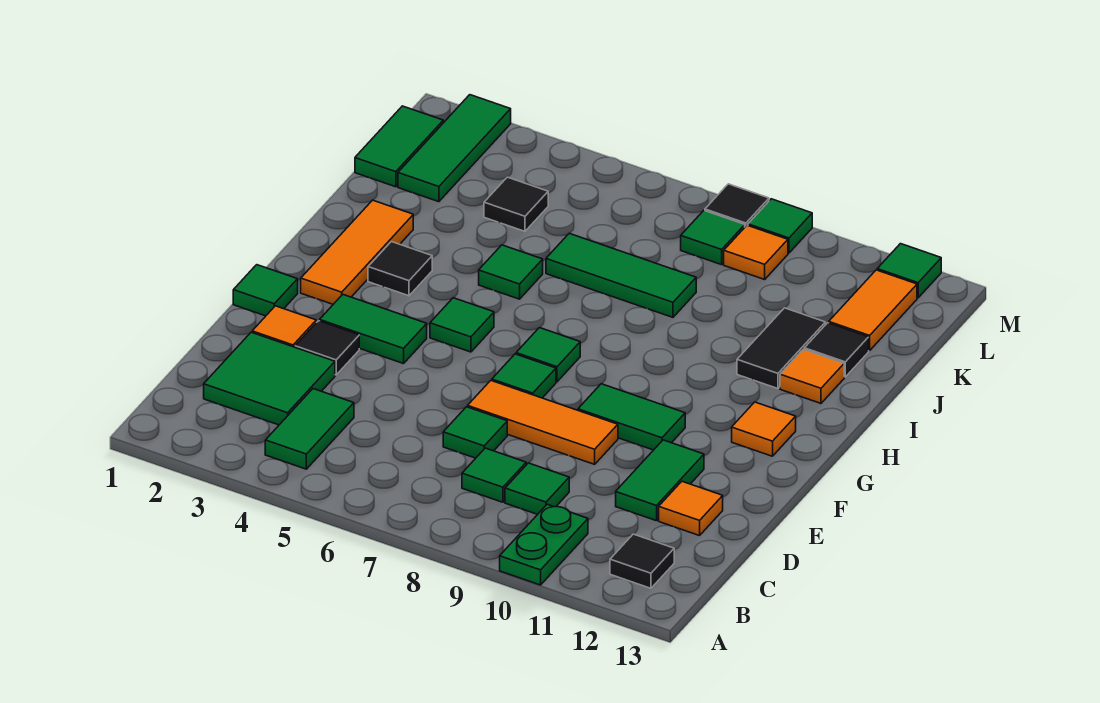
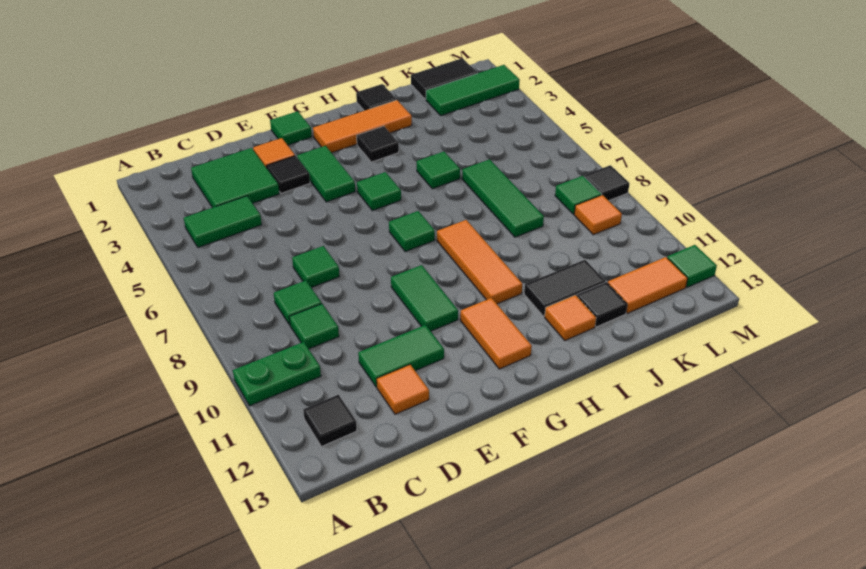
orange tile E7:E9 level 1 -> orange tile H8:H10 level 1
green tile F7 level 1 -> none
orange tile G12 level 1 -> orange tile G11:G12 level 1
green tile K1:L1 level 1 -> black tile K1:L1 level 1
black tile K4 level 1 -> black tile I1 level 1
green tile M9 level 1 -> none

